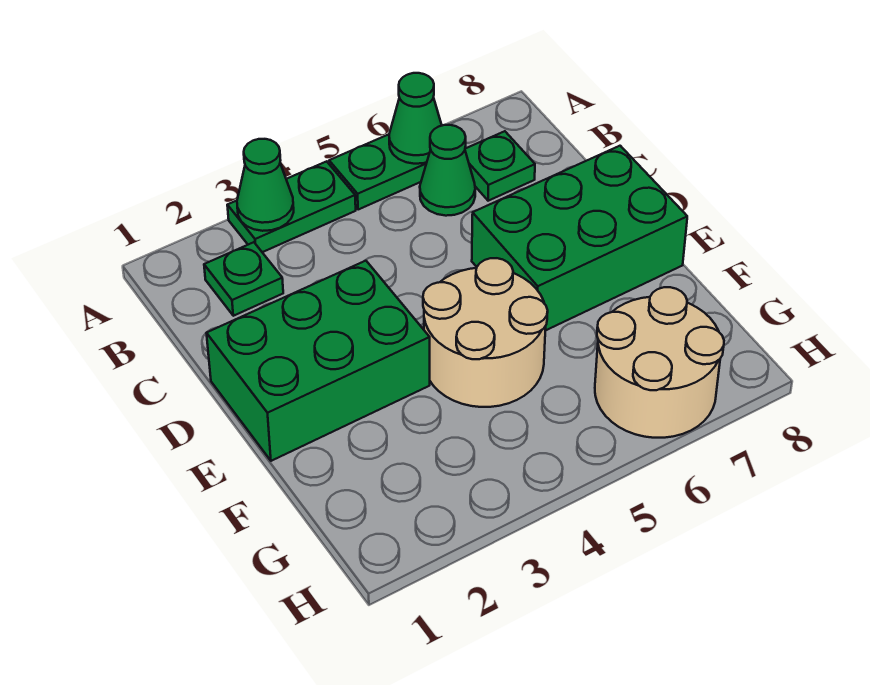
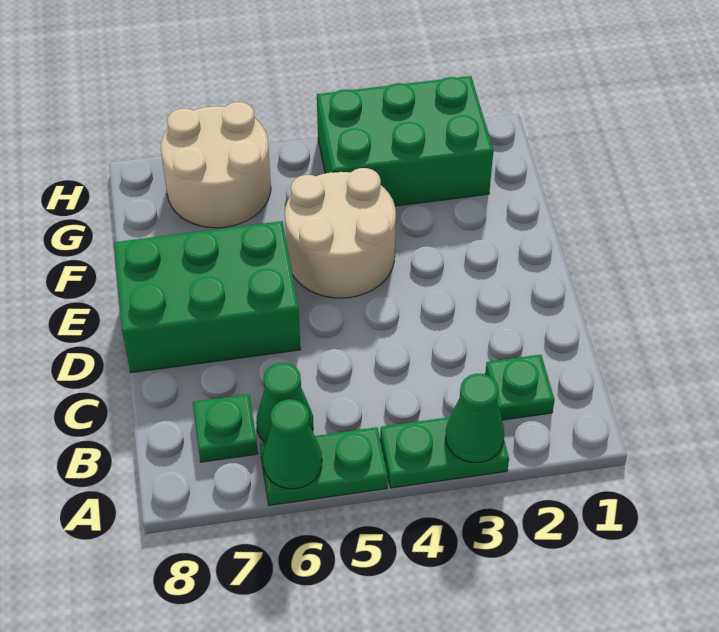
green brick D1:E3 level 1 -> green brick G2:H4 level 1

